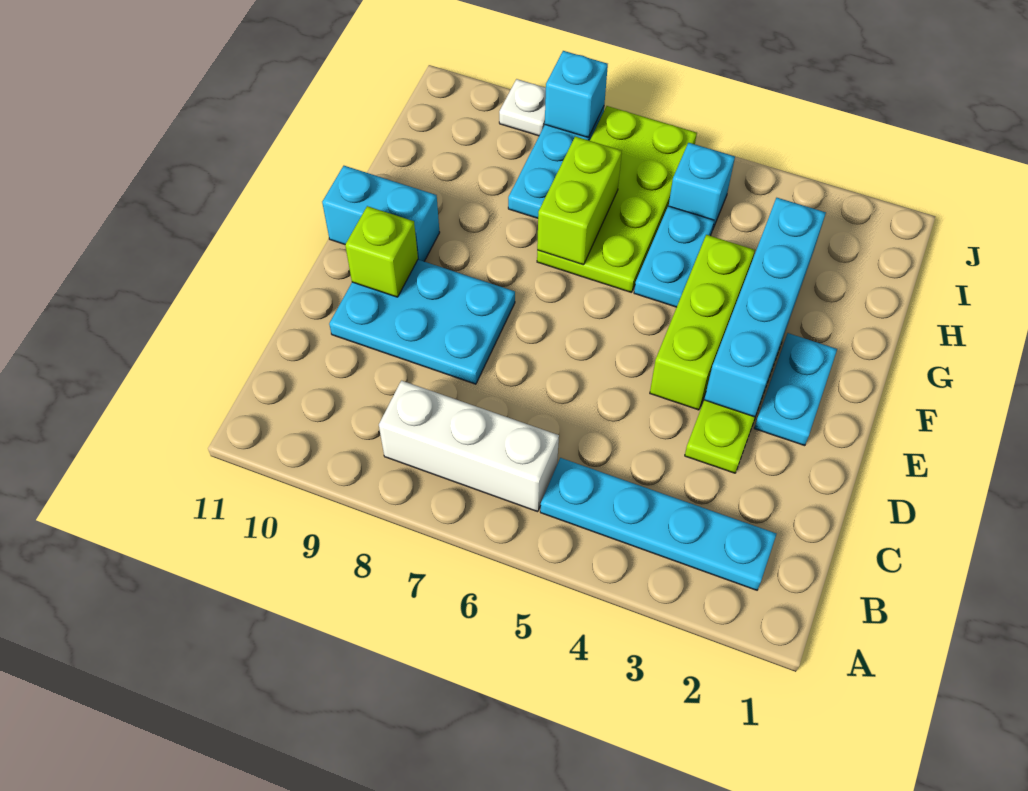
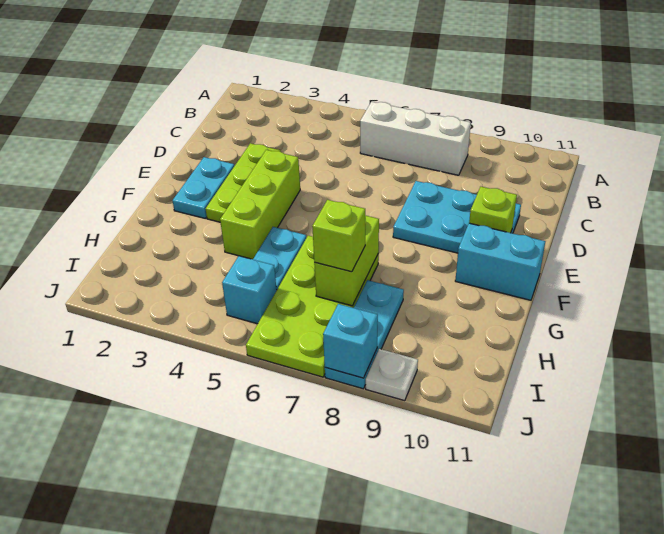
cyan plate B2:B5 level 1 -> none
cyan brick E3:H3 level 2 -> none
none -> lime brick H7 level 3

